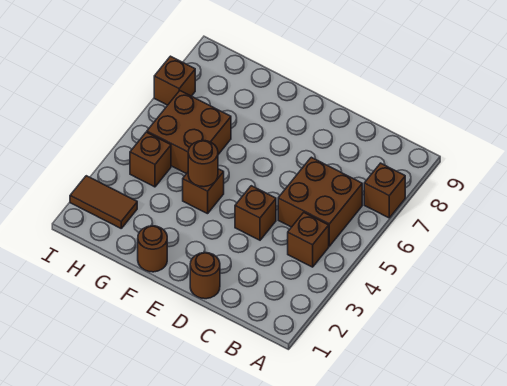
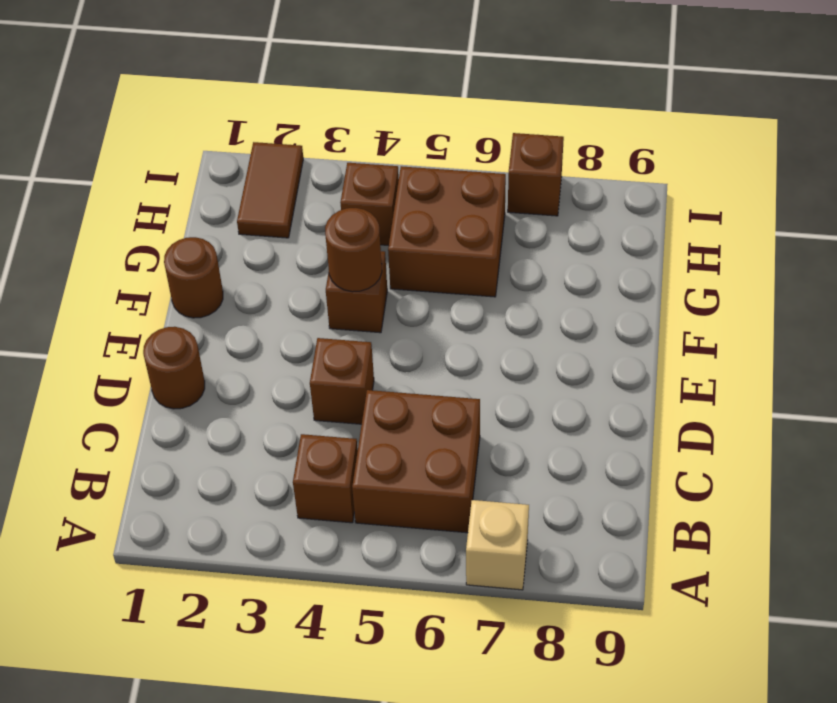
brown brick A7 level 1 -> tan brick A7 level 1

